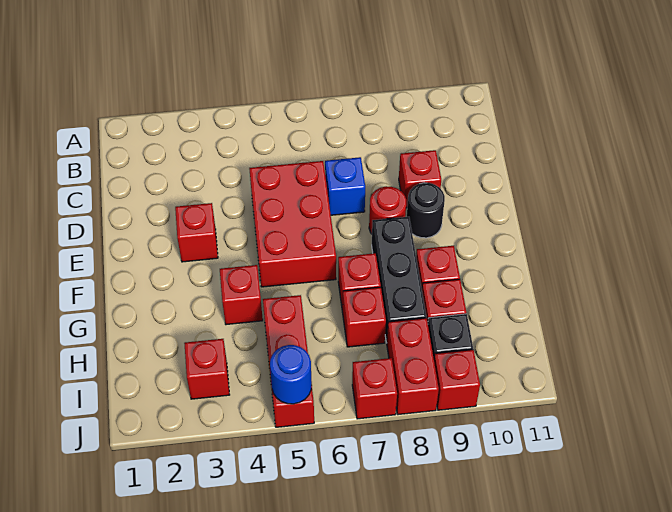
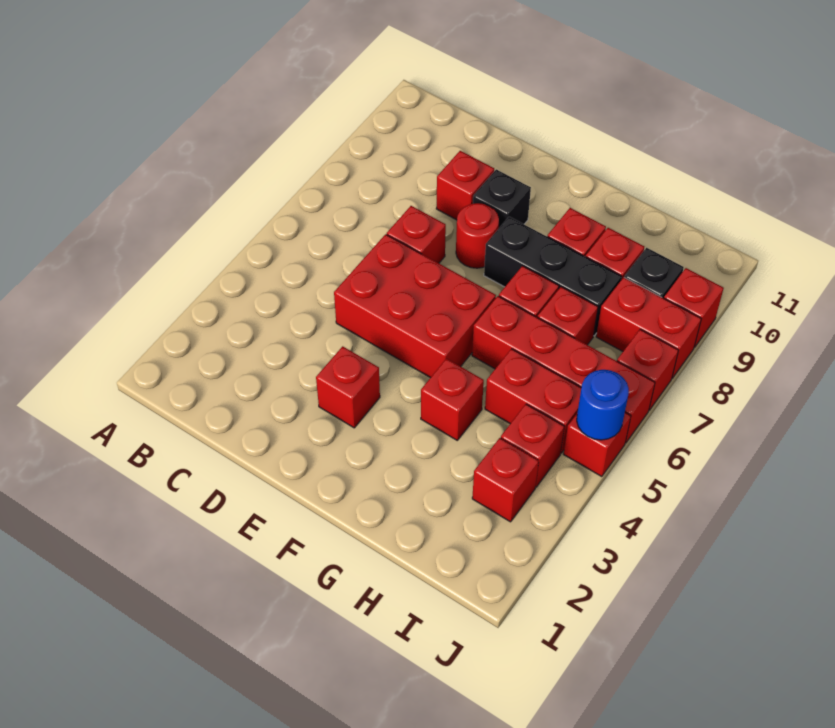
blue brick D7 level 1 -> red brick D7 level 1
black round brick E9 level 1 -> black brick E9 level 1
none -> red brick G6:J6 level 1
none -> red brick I4 level 1

